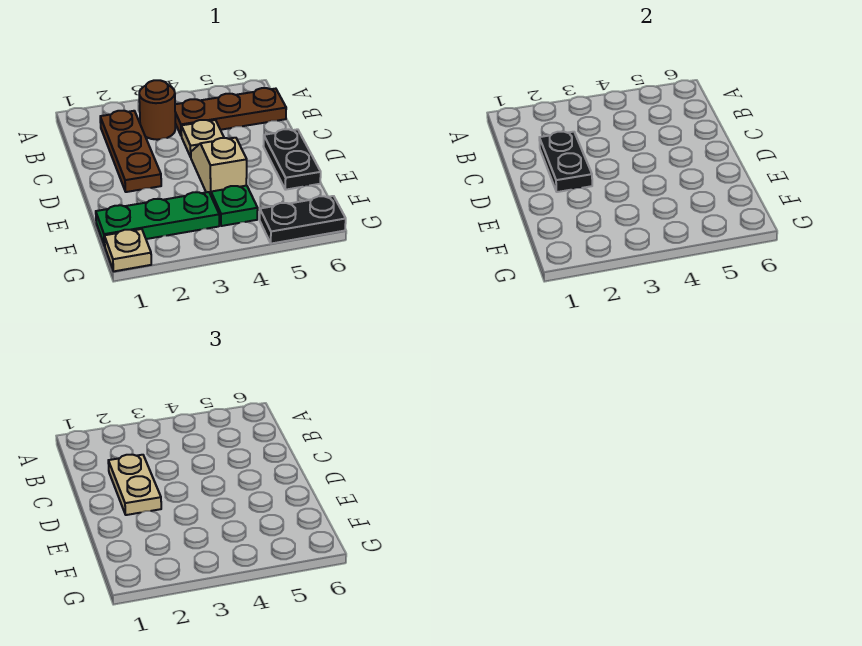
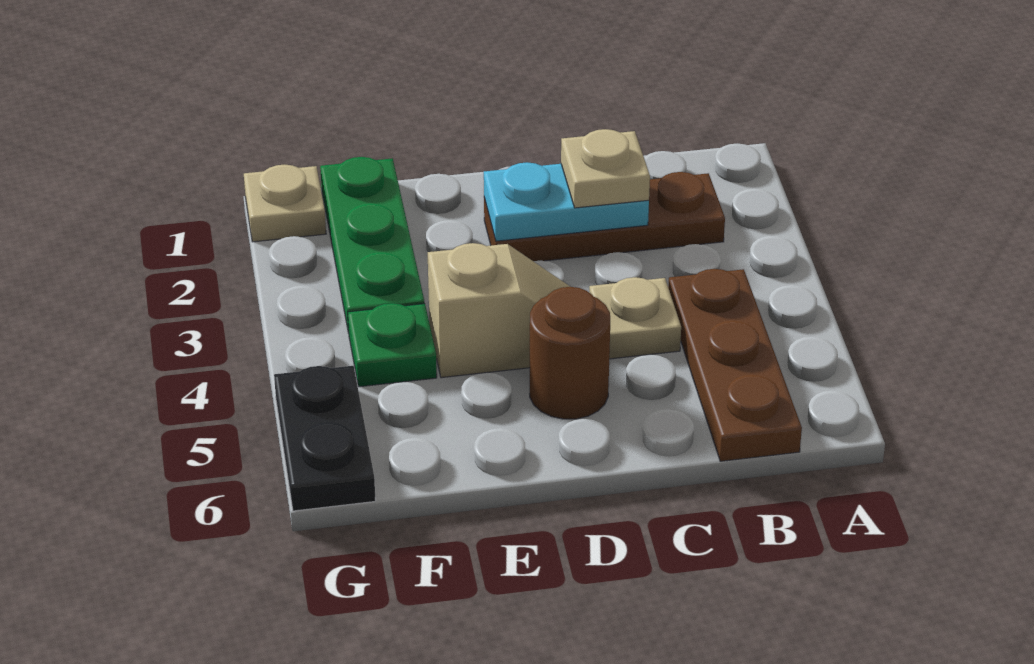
brown round brick B3 level 1 -> brown round brick D5 level 1
black plate C2:D2 level 2 -> cyan plate C2:D2 level 2
tan plate C2:D2 level 3 -> tan plate C2 level 3
black plate D6:E6 level 1 -> none

